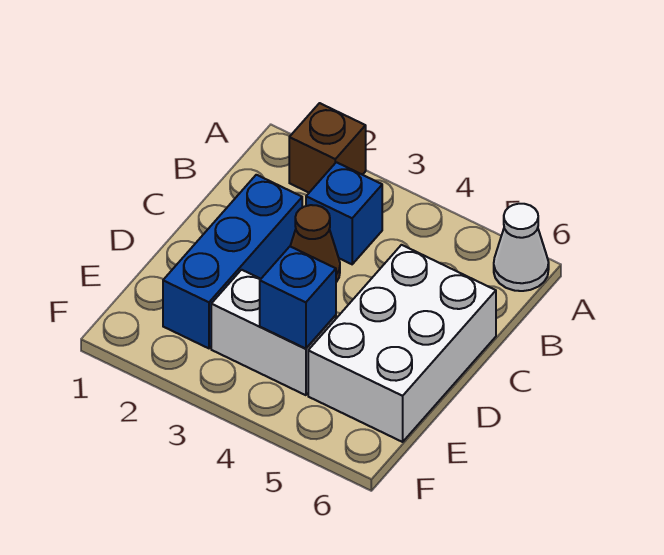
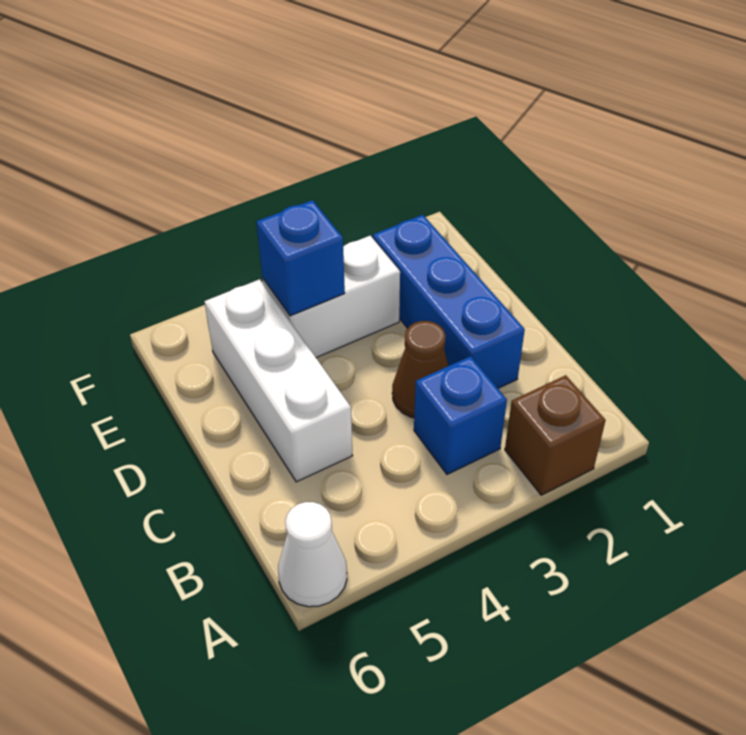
white brick C5:E6 level 1 -> white brick C5:E5 level 1

